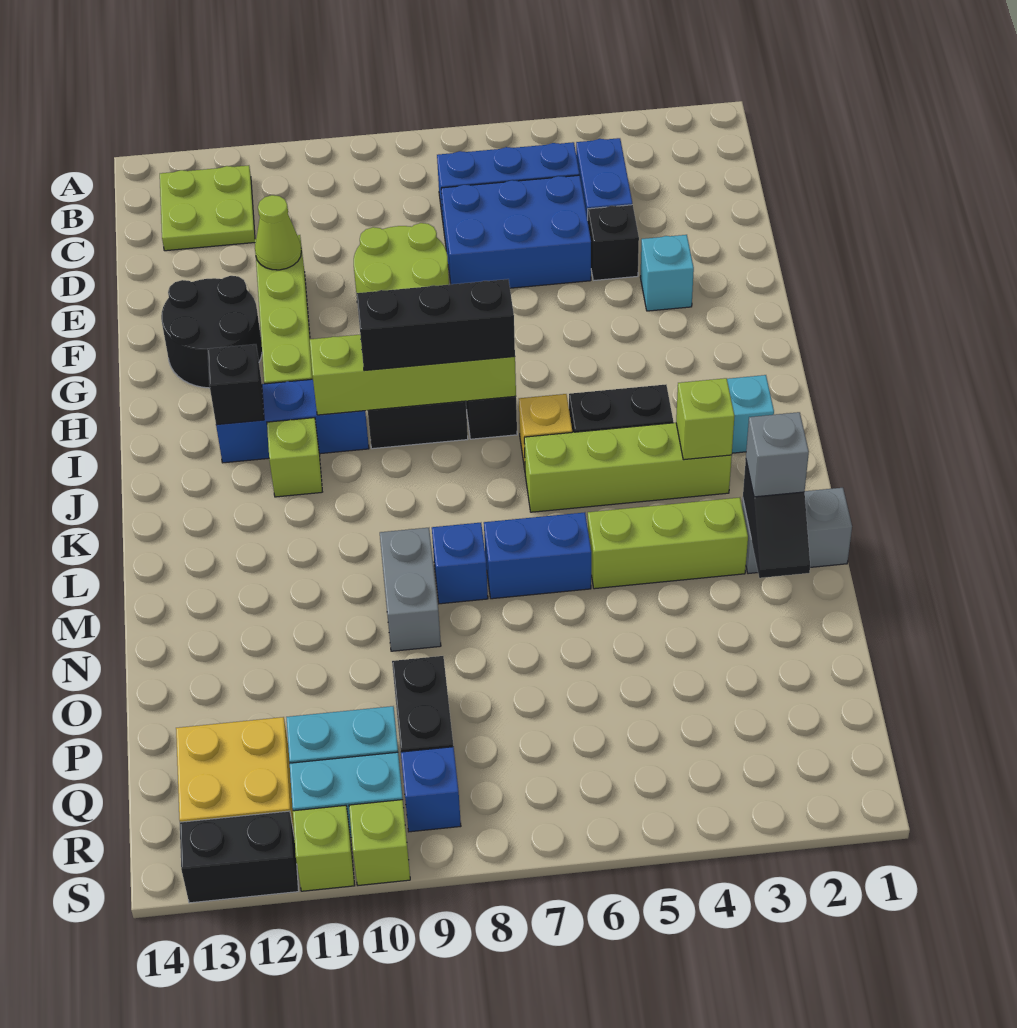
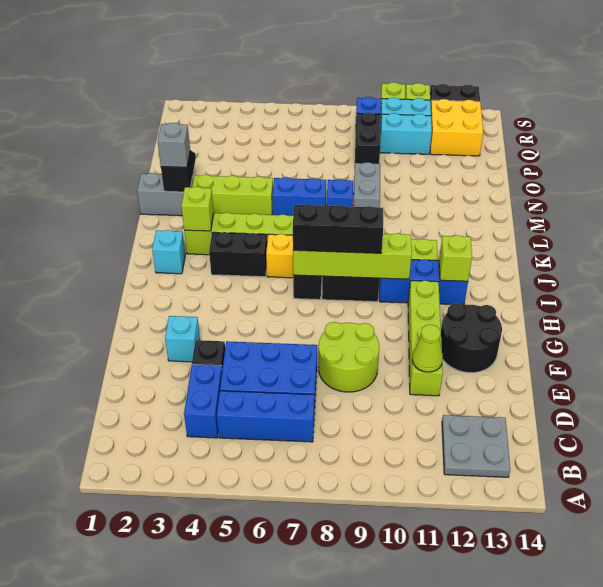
lime plate B12:C13 level 1 -> grey plate B12:C13 level 1
black brick I12 level 2 -> lime brick I12 level 2

